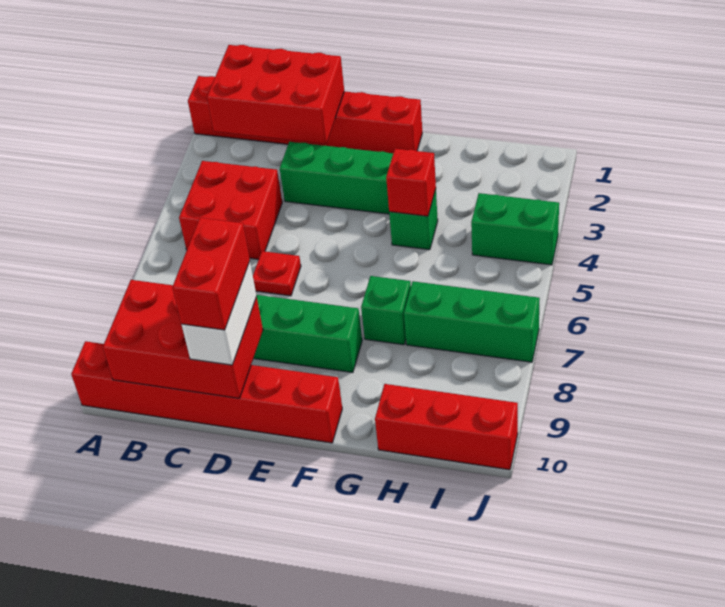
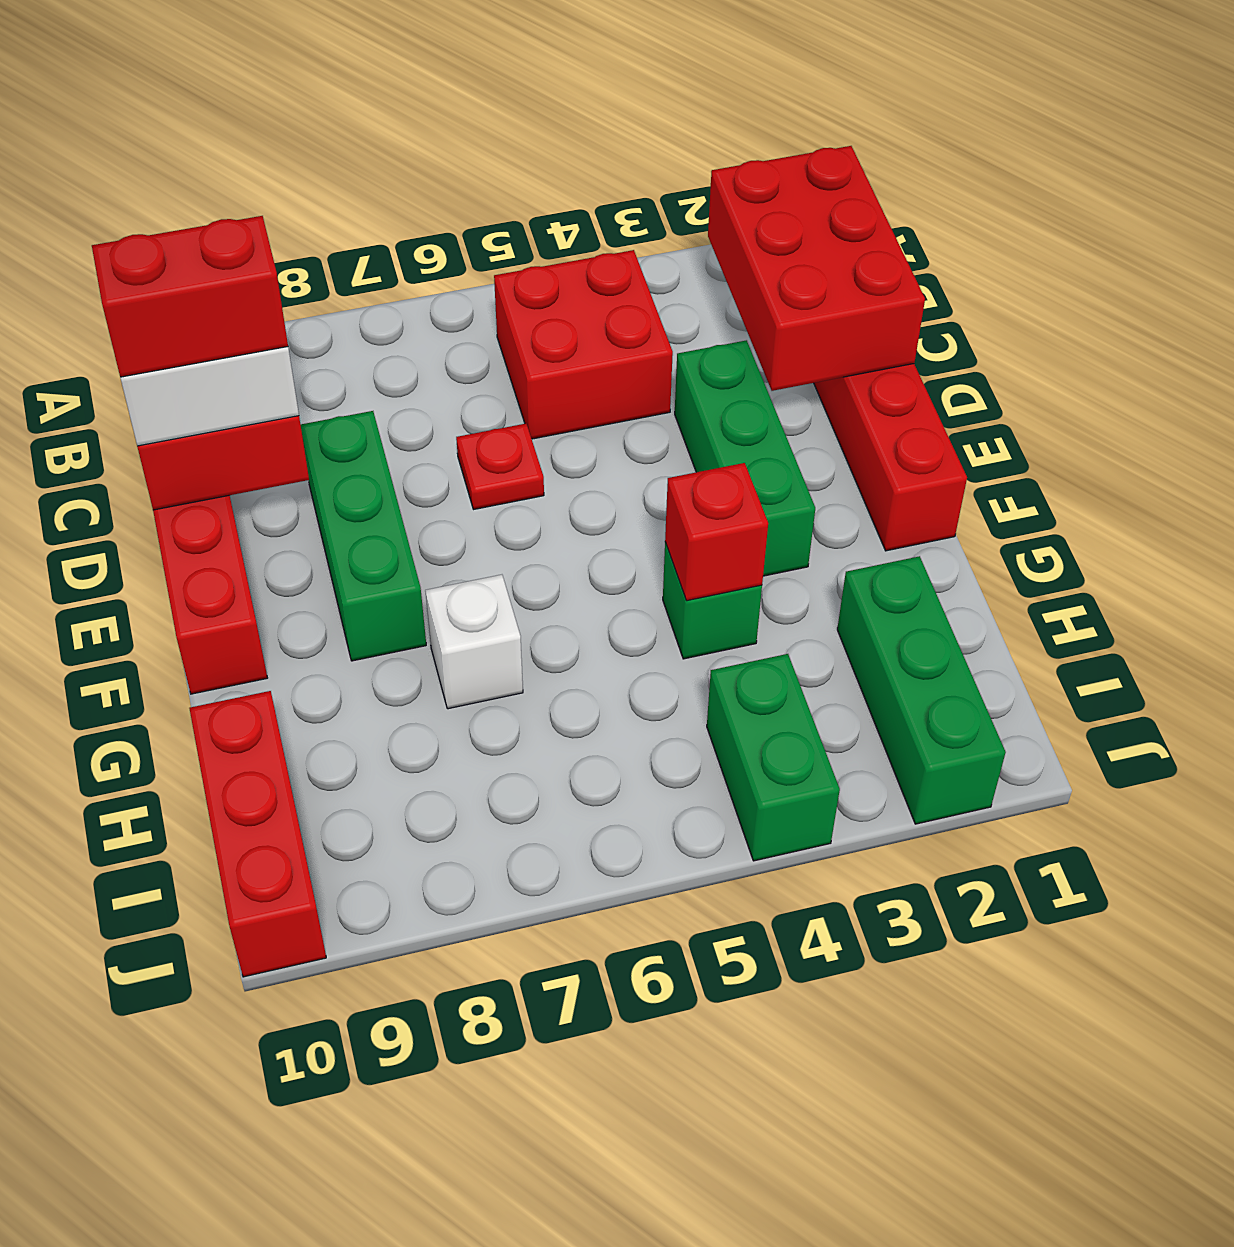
green brick G7 level 1 -> white brick G7 level 1
green brick H7:J7 level 1 -> green brick H2:J2 level 1

